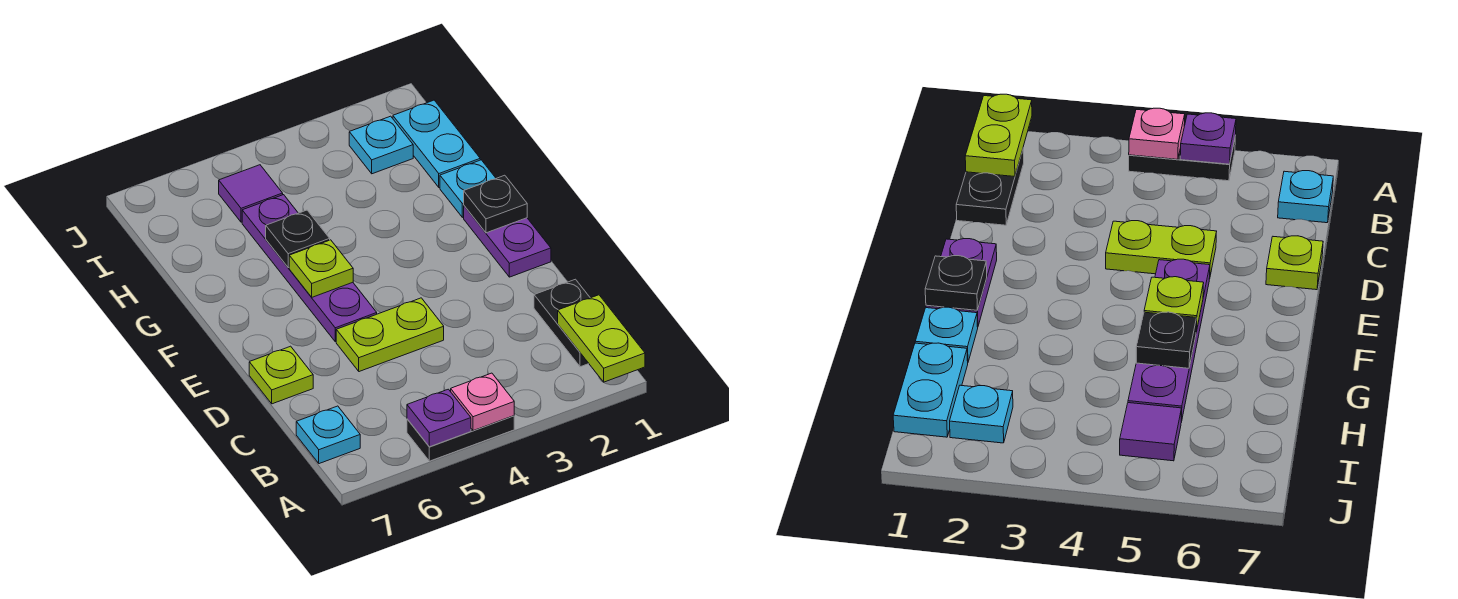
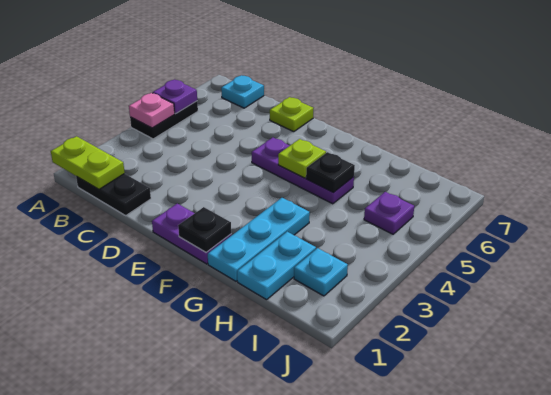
lime plate D4:D5 level 1 -> none
purple plate E5:H5 level 1 -> purple plate E5:G5 level 1
cyan plate G1 level 1 -> cyan plate G1:G3 level 1
cyan plate H1:I1 level 1 -> cyan plate H1:H2 level 1
purple tile I5 level 1 -> purple plate I5 level 1

